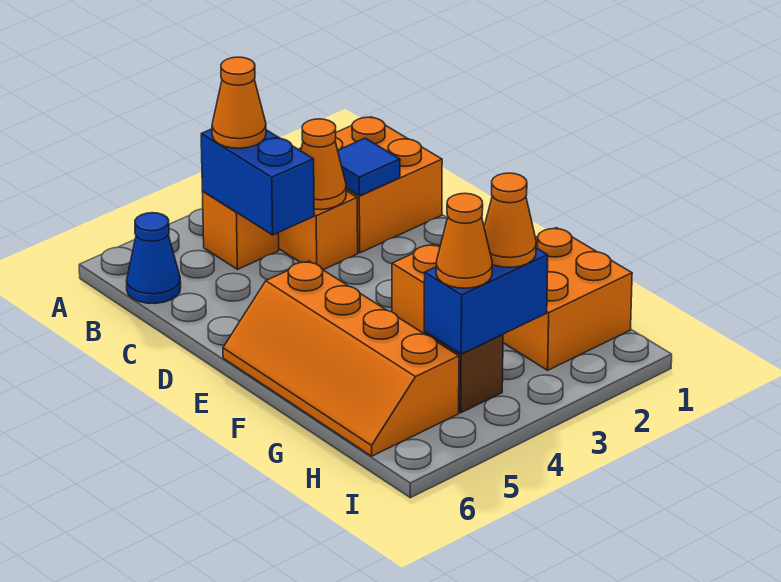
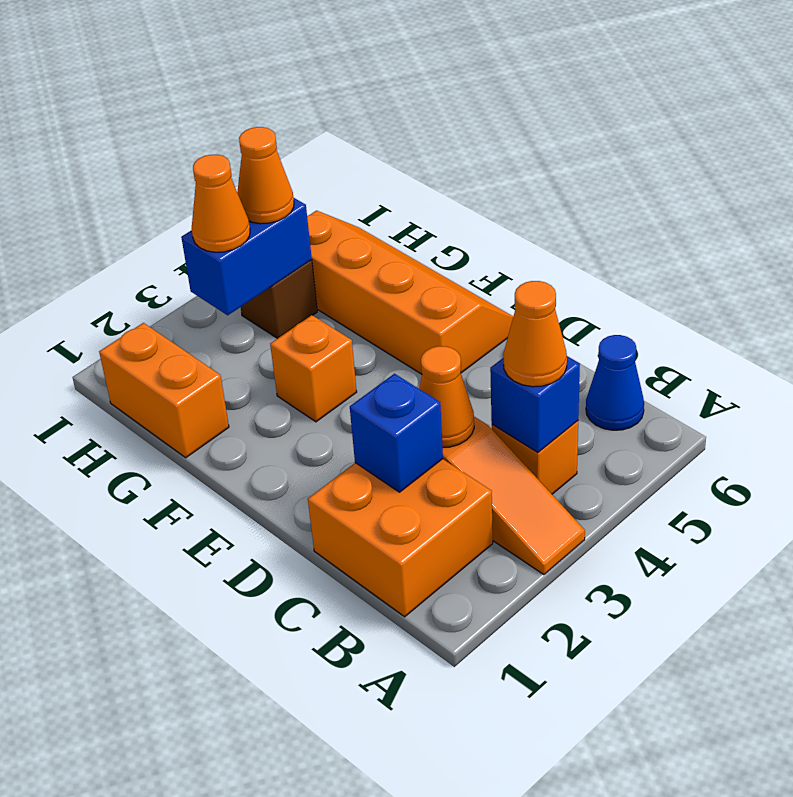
blue brick B4:C4 level 2 -> blue brick B4 level 2
blue tile C2 level 2 -> blue brick C2 level 2
orange brick G1:H2 level 1 -> orange brick G1:H1 level 1

